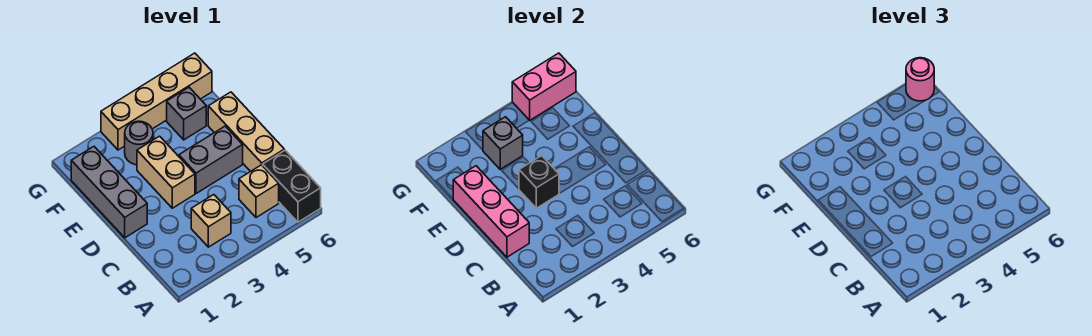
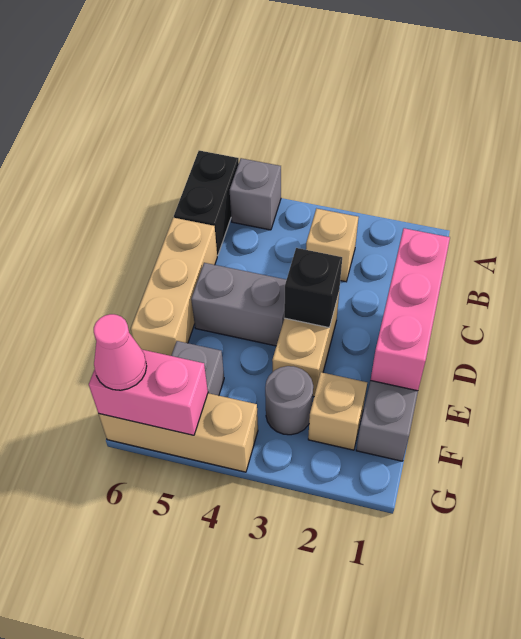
tan brick B5 level 1 -> tan brick F2 level 1
grey brick F3 level 2 -> grey brick A5 level 1
tan brick G3:G6 level 1 -> tan brick G4:G6 level 1
pink round brick G6 level 3 -> pink cone G6 level 3

